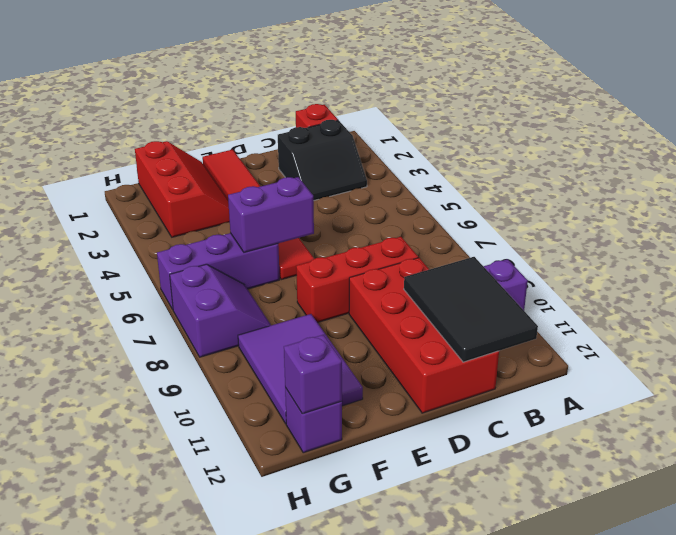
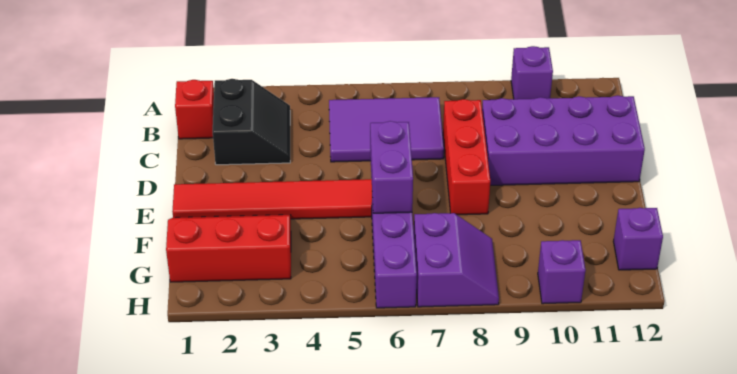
black tile B10:C12 level 2 -> none
red brick C9:D12 level 1 -> purple brick C9:D12 level 1
purple tile F9:G11 level 1 -> purple tile B5:C7 level 1
purple slope G7:H8 level 1 top H -> purple slope G7:H8 level 1 top 7
purple brick G12 level 2 -> purple brick H10 level 1

